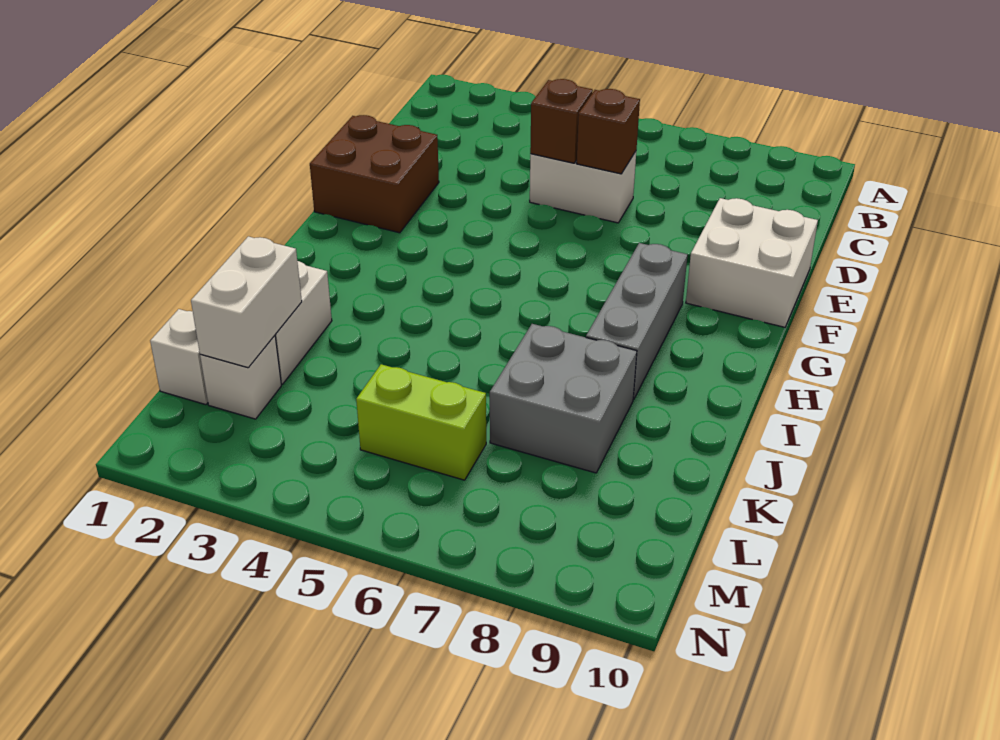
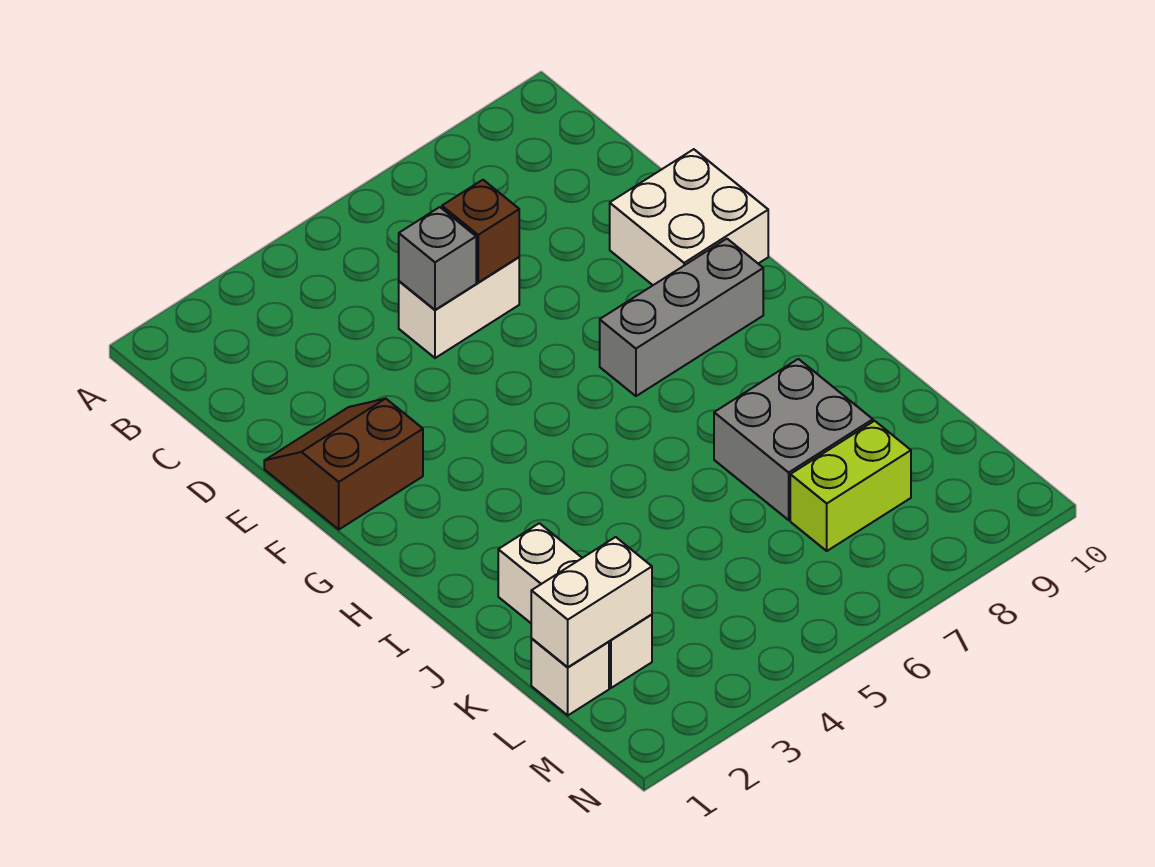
brown brick D5 level 2 -> grey brick D5 level 2
brown brick E1:F2 level 1 -> brown slope E1:F2 level 1 top F
grey brick G8:I8 level 1 -> grey brick G7:G9 level 1
white brick K2:L2 level 2 -> white brick L1:L2 level 2
lime brick L5:L6 level 1 -> lime brick L7:L8 level 1

